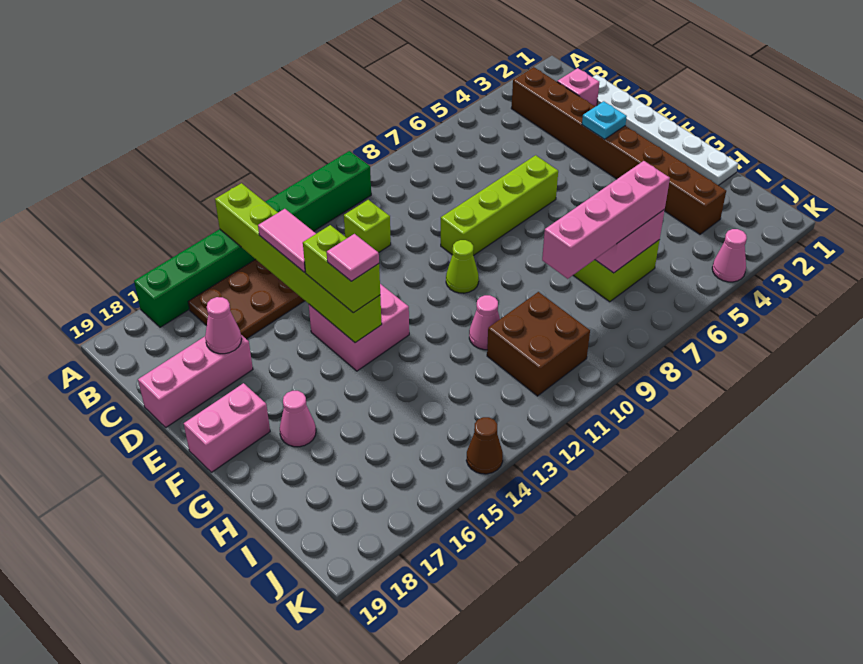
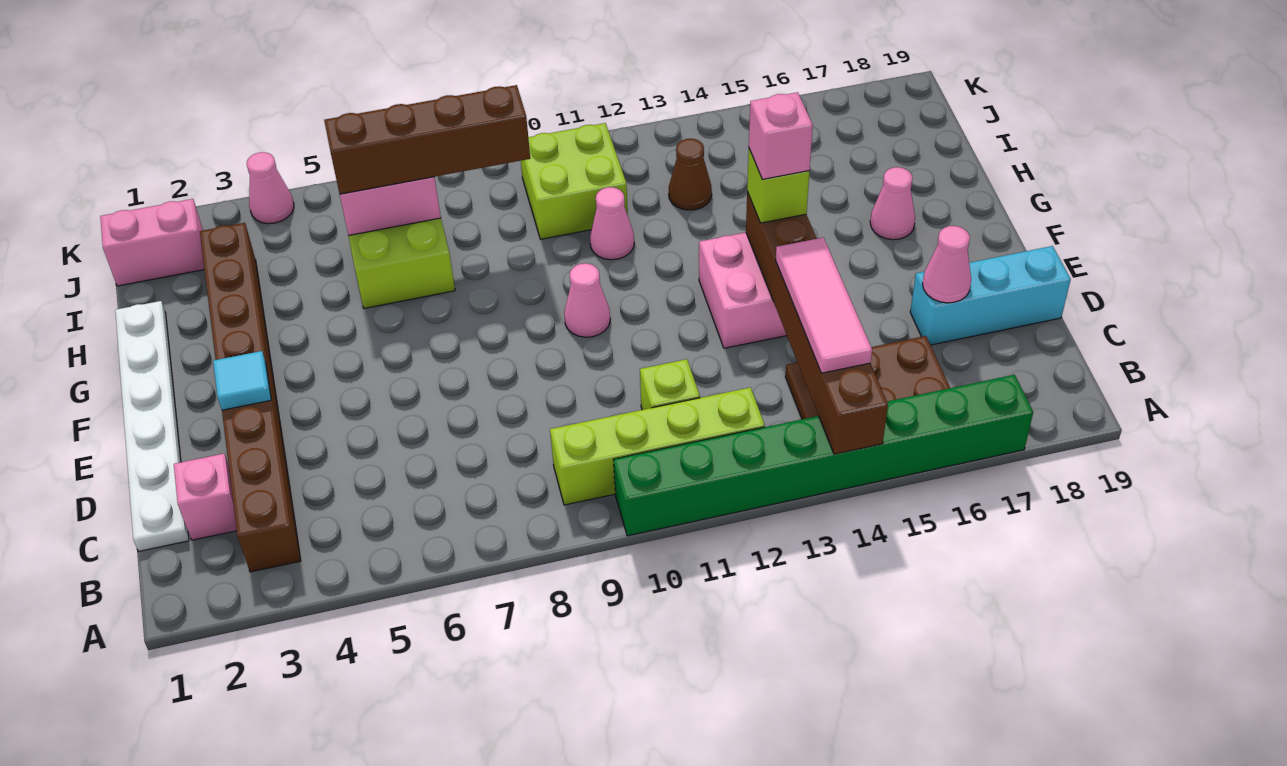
lime brick A14:F14 level 2 -> brown brick A14:F14 level 2
pink tile C14:D14 level 3 -> pink tile B14:D14 level 3
pink brick D17:D19 level 1 -> cyan brick D17:D19 level 1
cyan plate E3 level 2 -> cyan tile E3 level 2
lime brick E6:E9 level 1 -> lime brick B9:B12 level 1
lime brick E14:F14 level 3 -> lime brick F14 level 3
lime cone F10 level 1 -> pink cone F10 level 1
pink tile F14 level 4 -> pink brick F14 level 4
pink brick F18:F19 level 1 -> pink brick J1:J2 level 1
pink brick I6:I9 level 3 -> brown brick I6:I9 level 3
brown brick I10:J11 level 1 -> lime brick I10:J11 level 1
brown cone K14 level 1 -> brown cone I13 level 1

